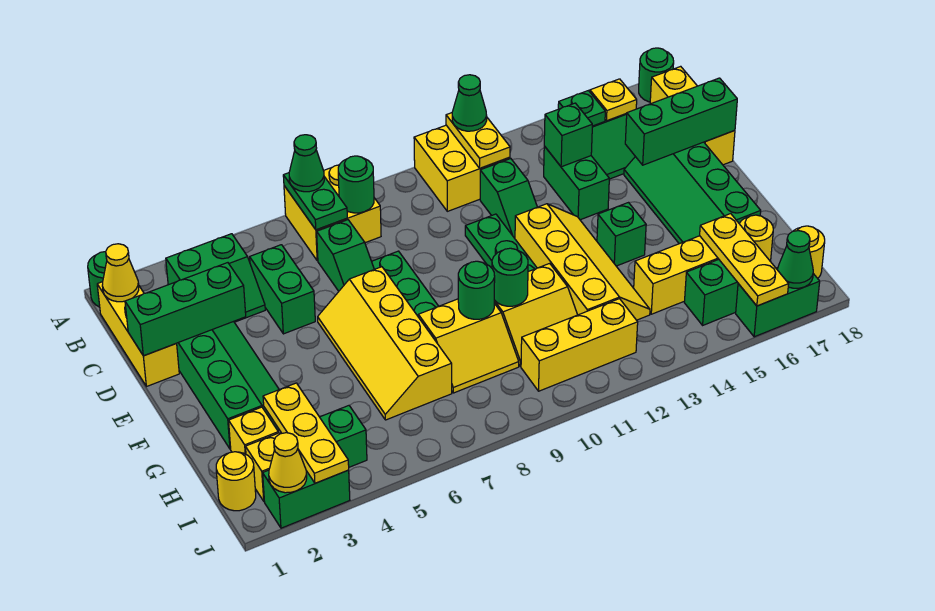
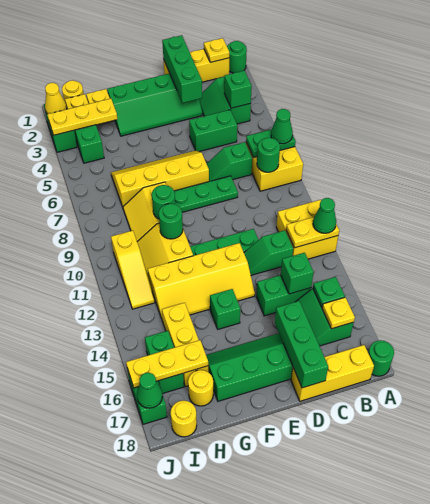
yellow cone B1 level 2 -> yellow plate B1 level 2
none -> green brick B4 level 2
yellow brick I10:I12 level 1 -> yellow slope I10:I12 level 1 top 10

